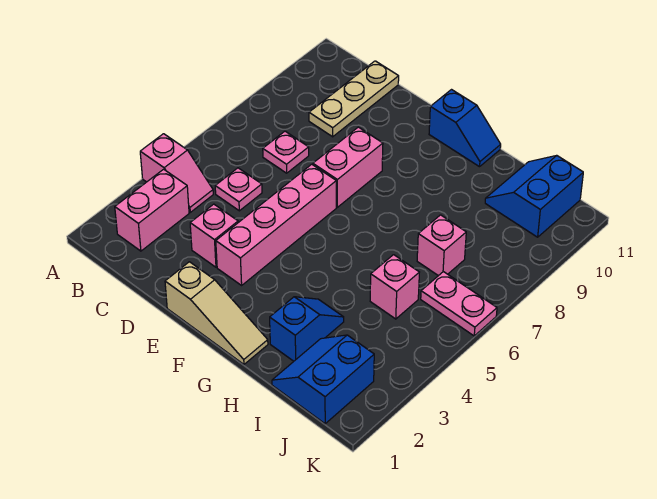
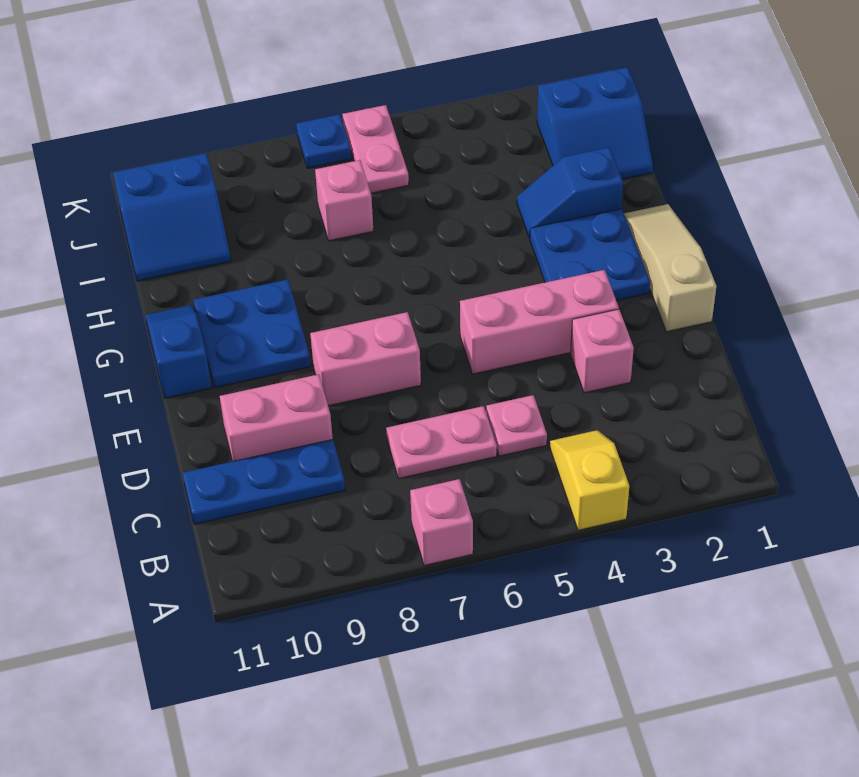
pink slope A4:B4 level 1 top A -> yellow slope A4:B4 level 1 top A
pink brick B2:B3 level 1 -> pink brick D9:D10 level 1
pink plate C7 level 1 -> pink plate C6:C7 level 1
tan plate C9:C11 level 1 -> blue plate C9:C11 level 1
pink brick E3:E6 level 1 -> pink brick E3:E5 level 1
none -> blue plate F2:G3 level 1
none -> blue plate F9:G10 level 1
pink brick I5 level 1 -> pink brick A7 level 1
none -> blue plate K7 level 1

